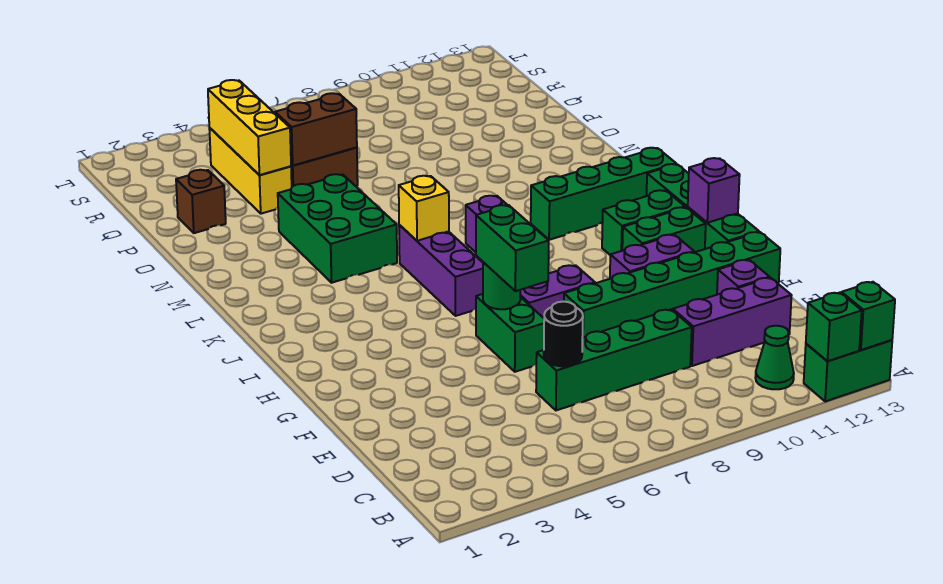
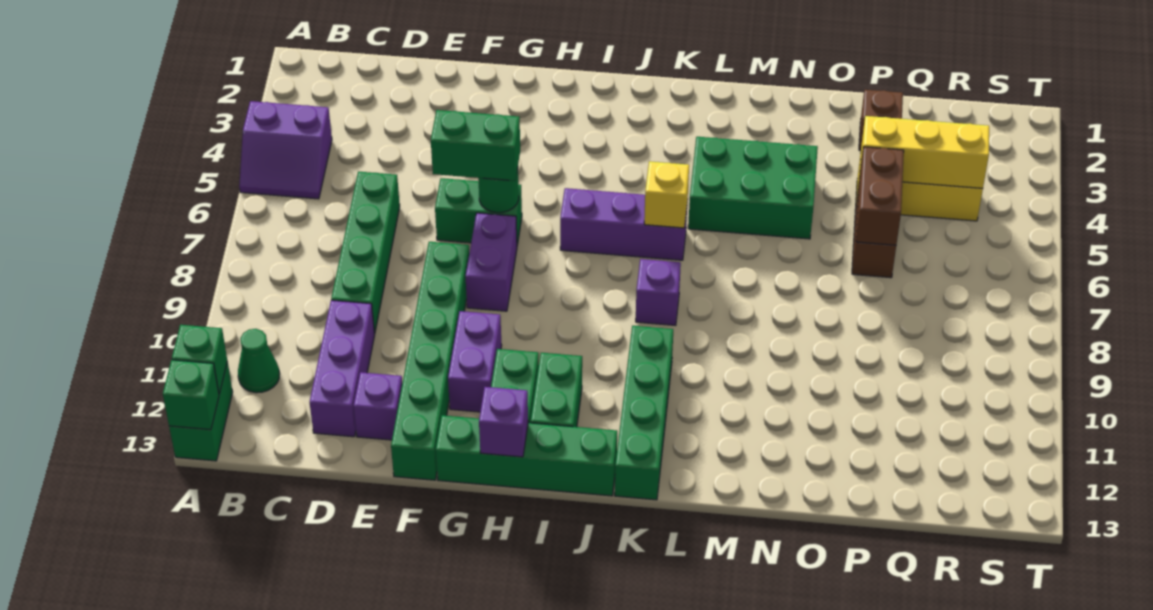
none -> purple slope A4:B5 level 1 top 4
black round brick D6 level 2 -> none

